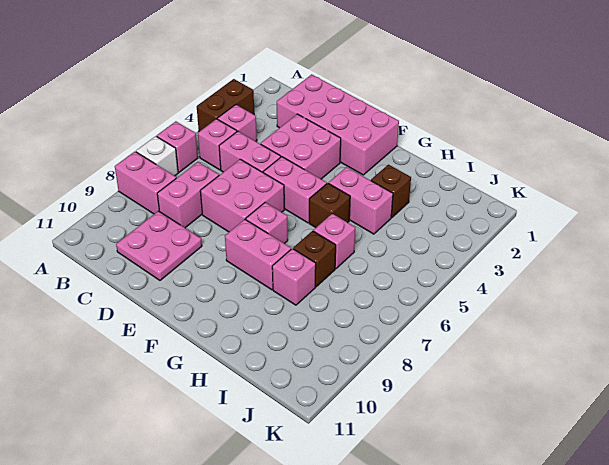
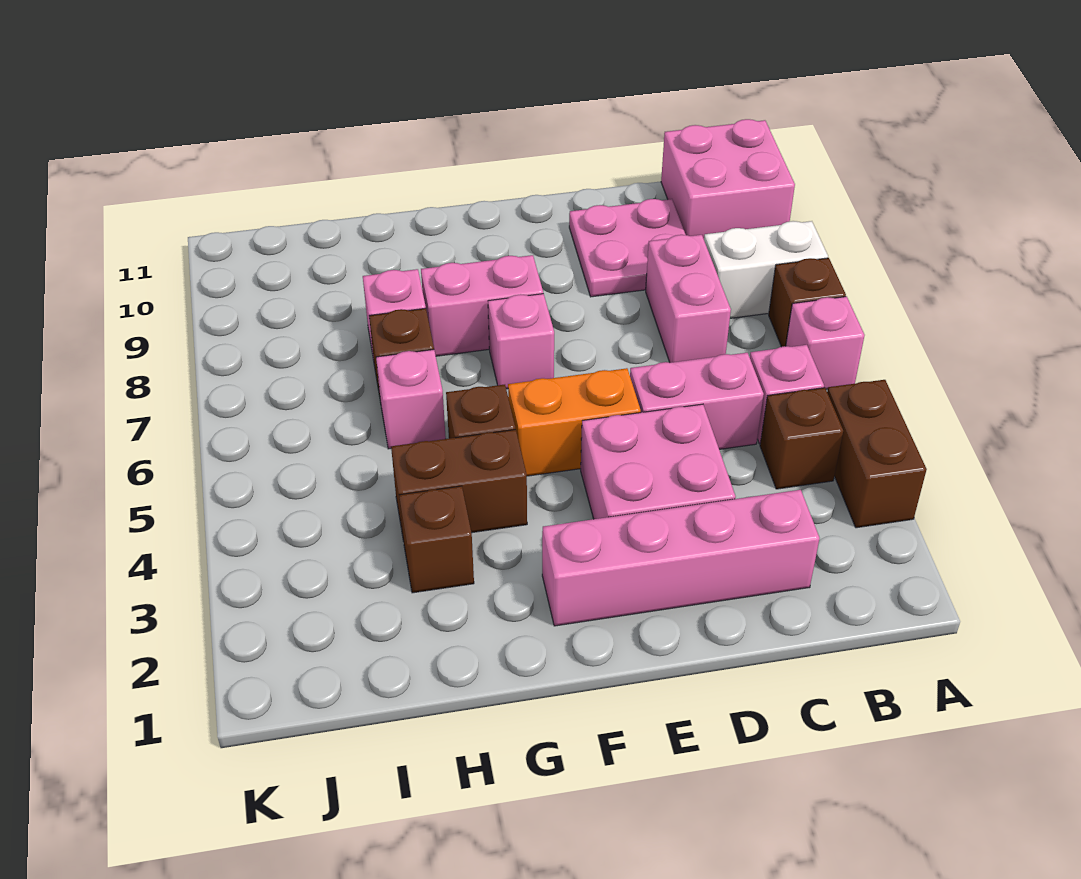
white brick A7 level 1 -> brown brick A7 level 1
pink brick A8:B8 level 1 -> white brick A8:B8 level 1
pink brick B4 level 1 -> brown brick B4 level 1
pink brick C1:F2 level 1 -> pink brick C2:F2 level 1
pink brick D6:E7 level 1 -> pink brick A10:B11 level 1
pink brick E5:F5 level 1 -> orange brick E5:F5 level 1
pink brick G4:H4 level 1 -> brown brick G4:H4 level 1

